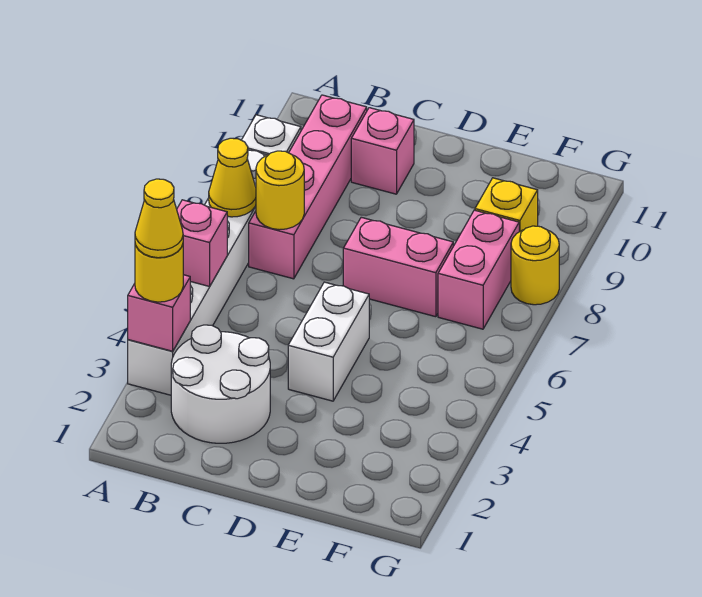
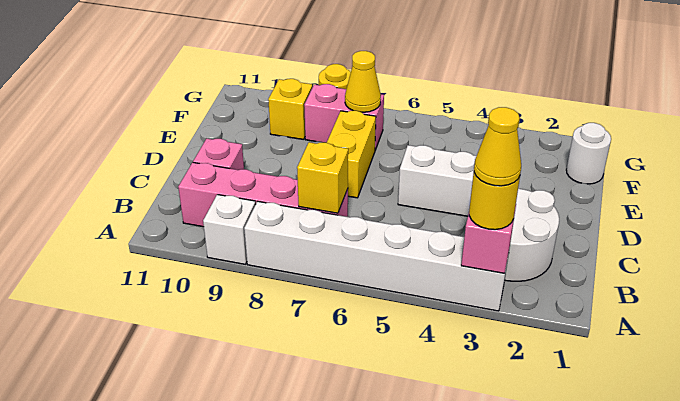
pink brick A5 level 2 -> none
yellow cone A7 level 2 -> yellow cone F7 level 2
yellow round brick B7 level 2 -> yellow brick B7 level 2
pink brick D7:E7 level 1 -> yellow brick D7:E7 level 1
none -> white round brick F1 level 1

